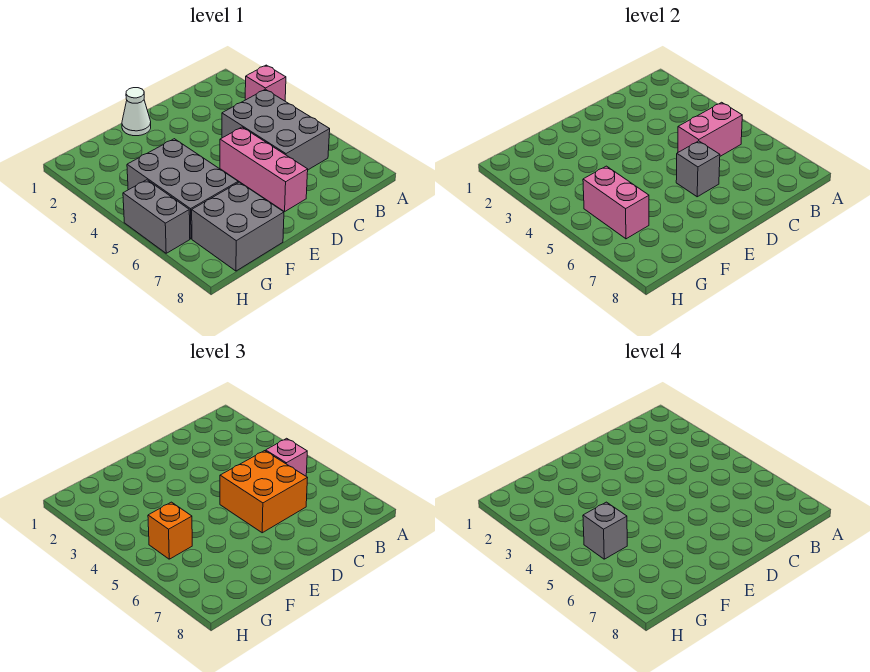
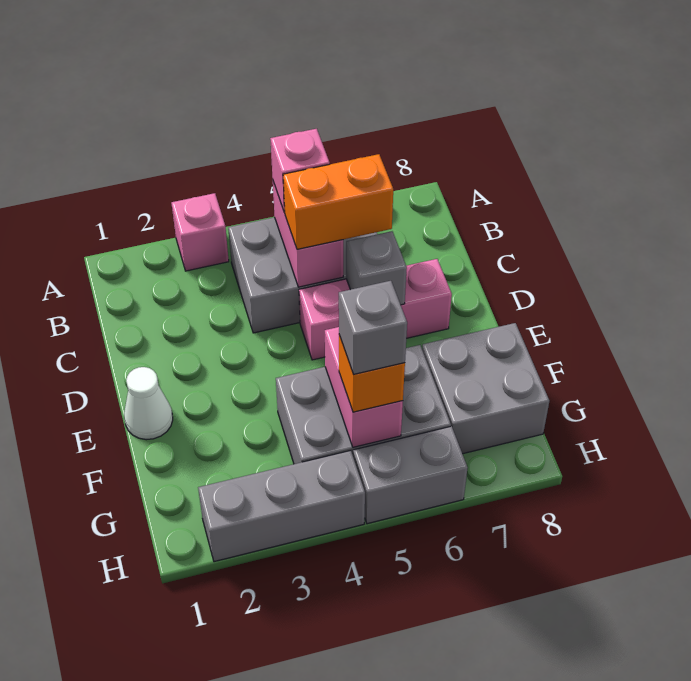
orange brick C5:D6 level 3 -> orange brick C5:C6 level 3
pink brick G5:G6 level 2 -> pink brick F5:G5 level 2
none -> grey brick H2:H4 level 1

